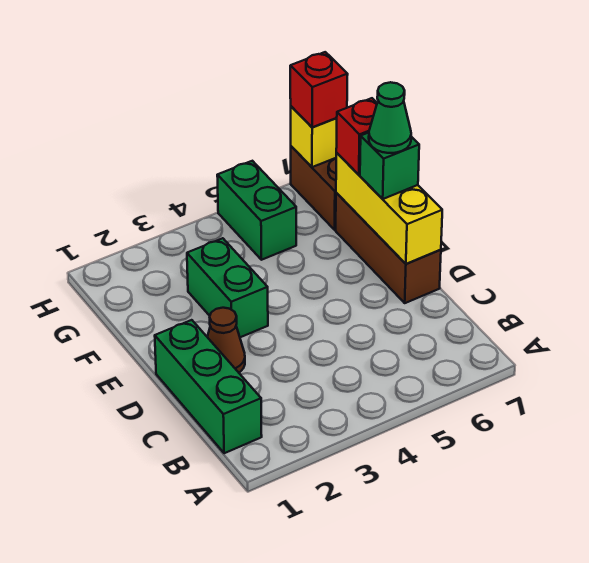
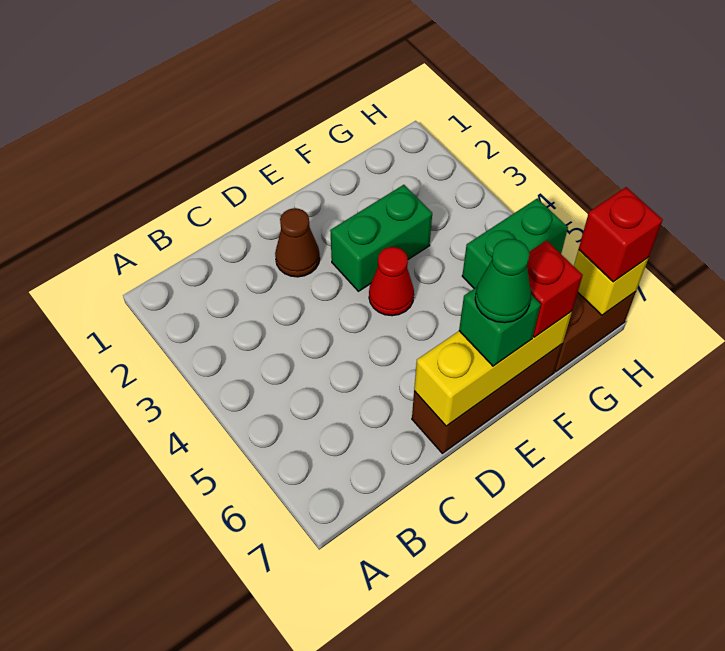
green brick B1:D1 level 1 -> none
none -> red cone E4 level 1

